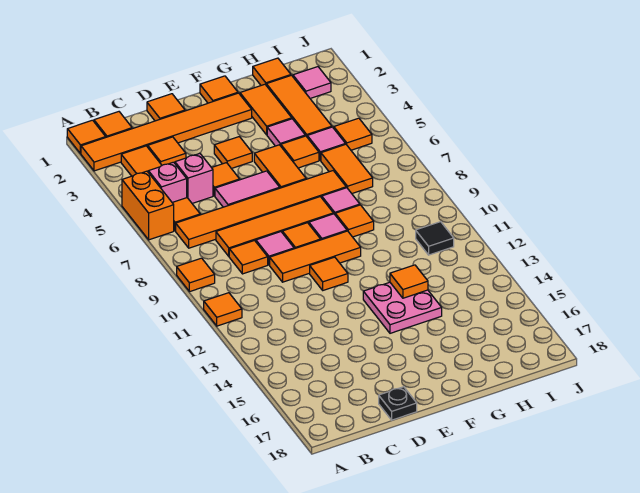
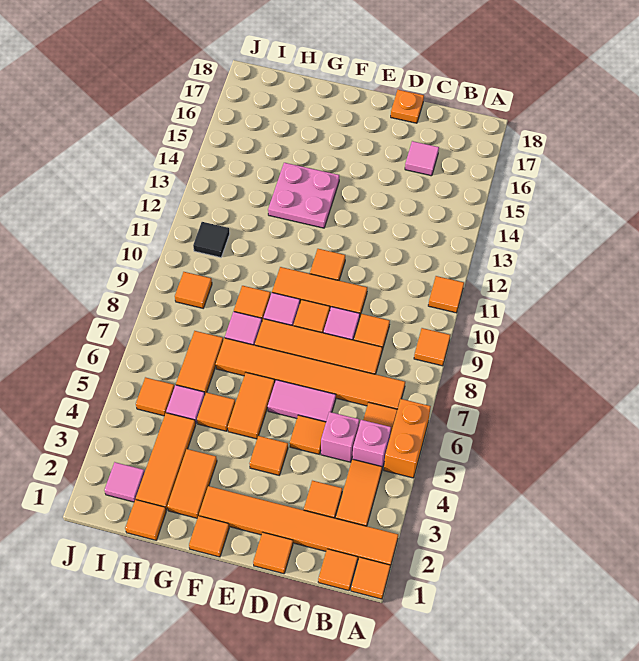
black plate D18 level 1 -> orange plate D18 level 1
pink tile G4 level 1 -> pink tile C16 level 1
orange tile G13 level 2 -> orange tile I9 level 1

